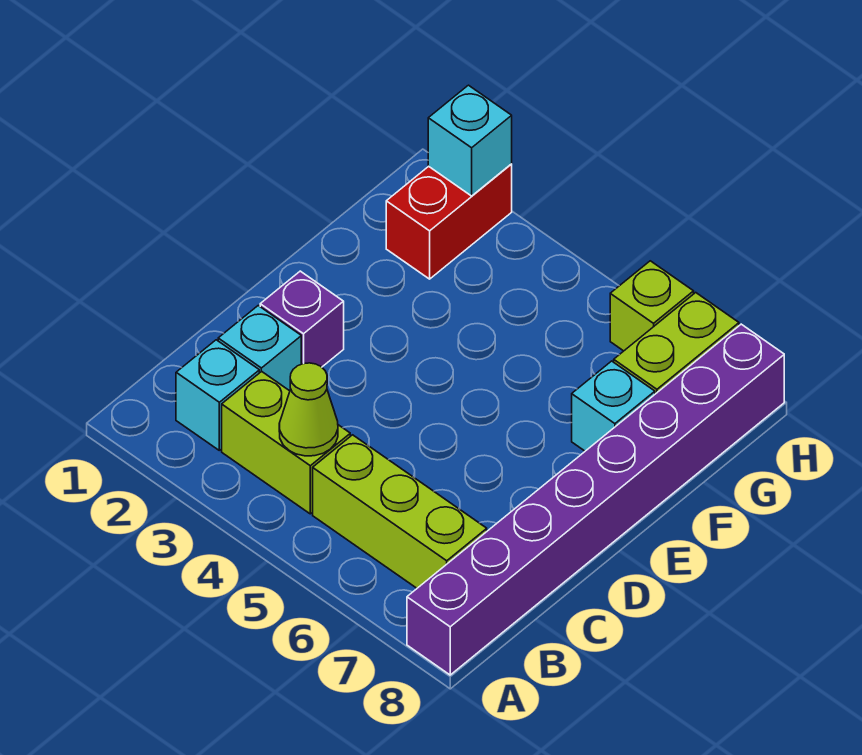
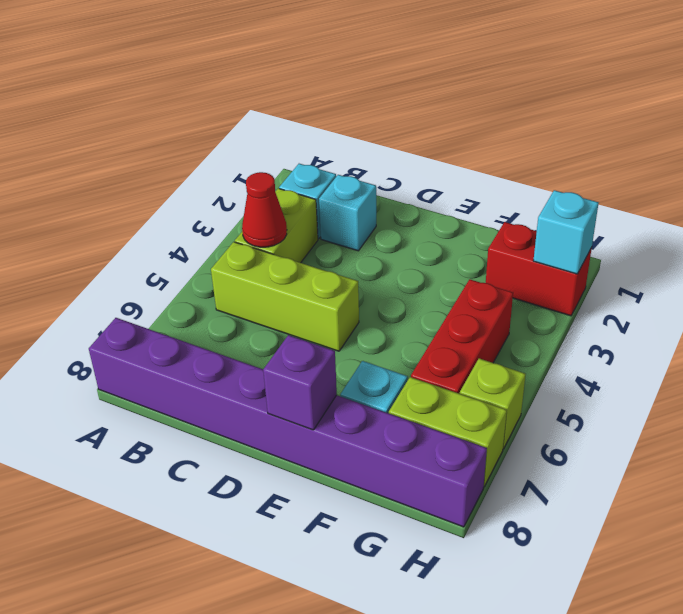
lime cone B4 level 2 -> red cone B4 level 2
lime brick B5:B7 level 1 -> lime brick B5:D5 level 1
purple brick D2 level 1 -> purple brick E8 level 2
none -> red brick G4:G6 level 1

